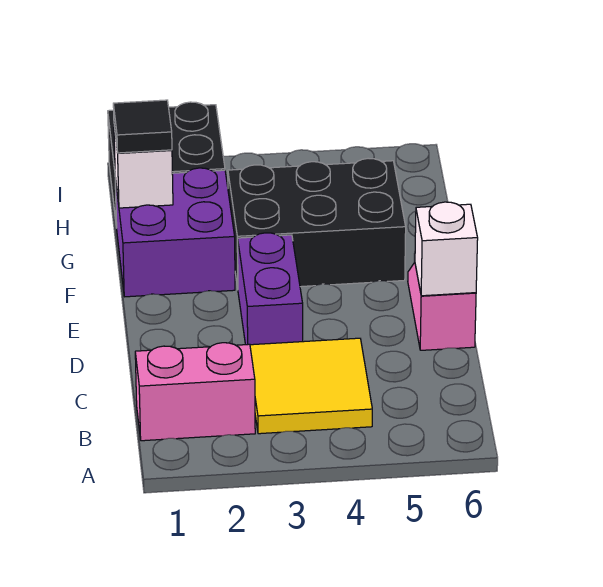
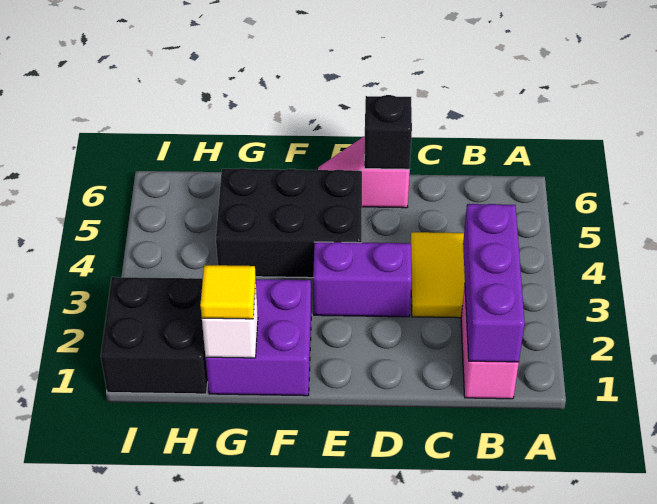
none -> purple brick B1:B3 level 2
white brick D6 level 2 -> black brick D6 level 2
black brick F3:G5 level 1 -> black brick E4:G5 level 1
black tile G1 level 3 -> yellow tile G1 level 3

